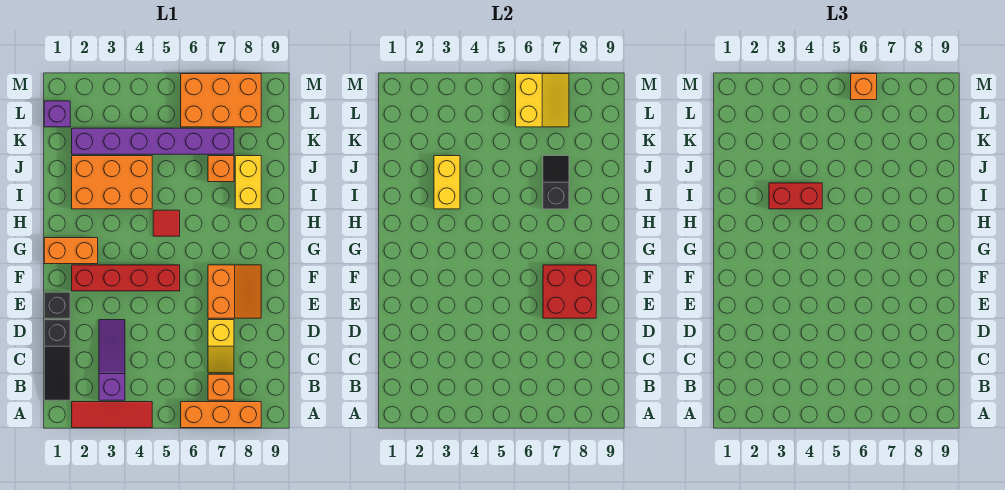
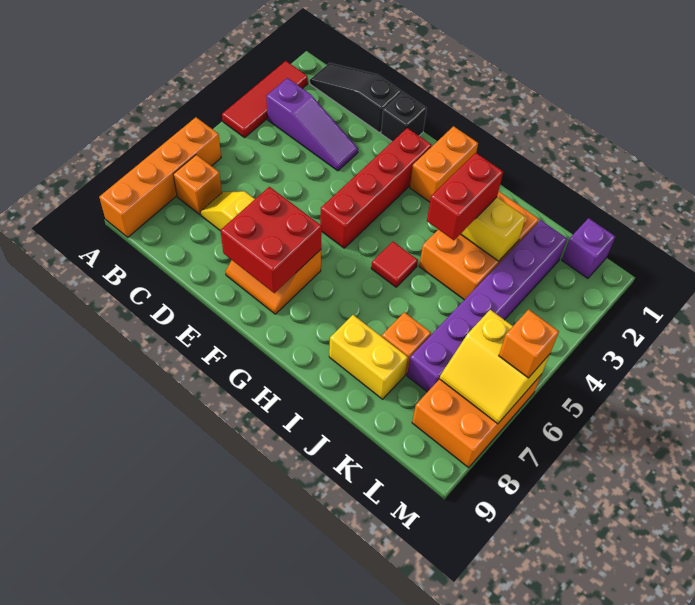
orange brick A6:A8 level 1 -> orange brick A6:A9 level 1
black slope I7:J7 level 2 top I -> none

